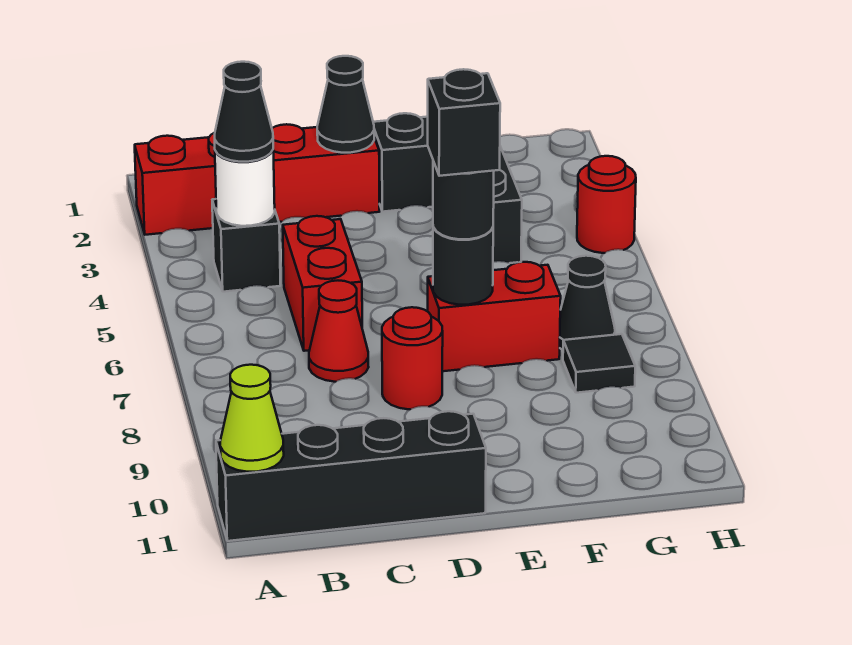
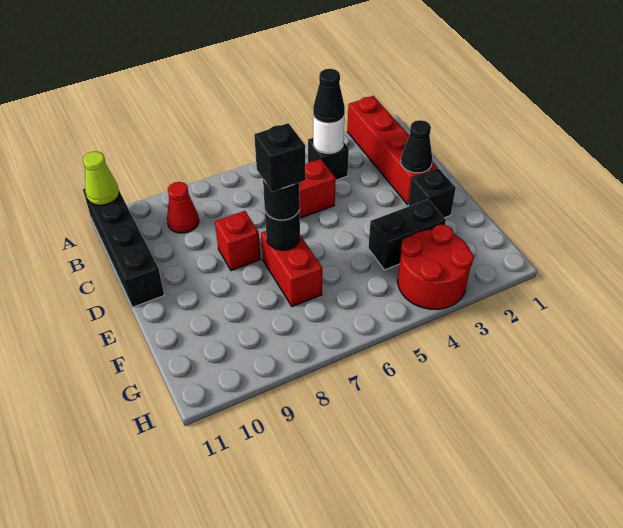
red cone C7 level 1 -> red cone B9 level 1
red round brick D8 level 1 -> red brick D8 level 1
black cone G7 level 1 -> none
black tile G8 level 1 -> none
red round brick H4 level 1 -> red round brick G3:H4 level 1

